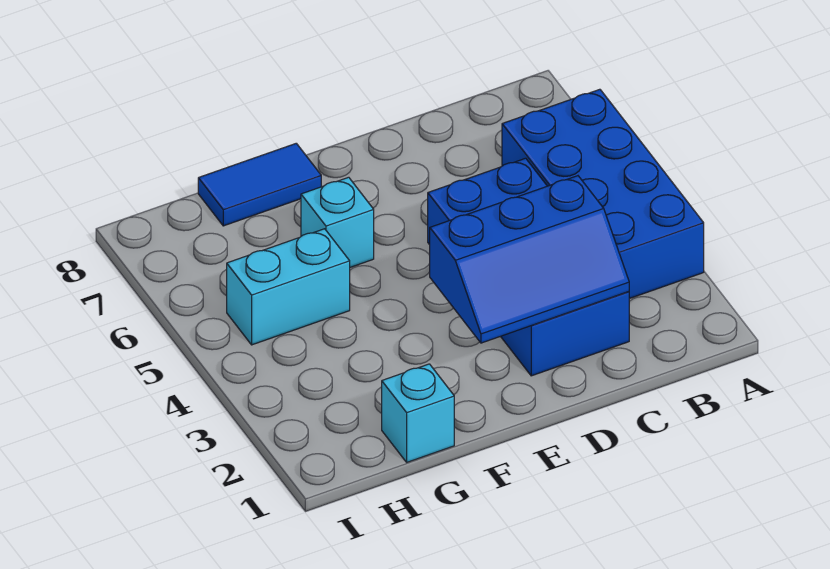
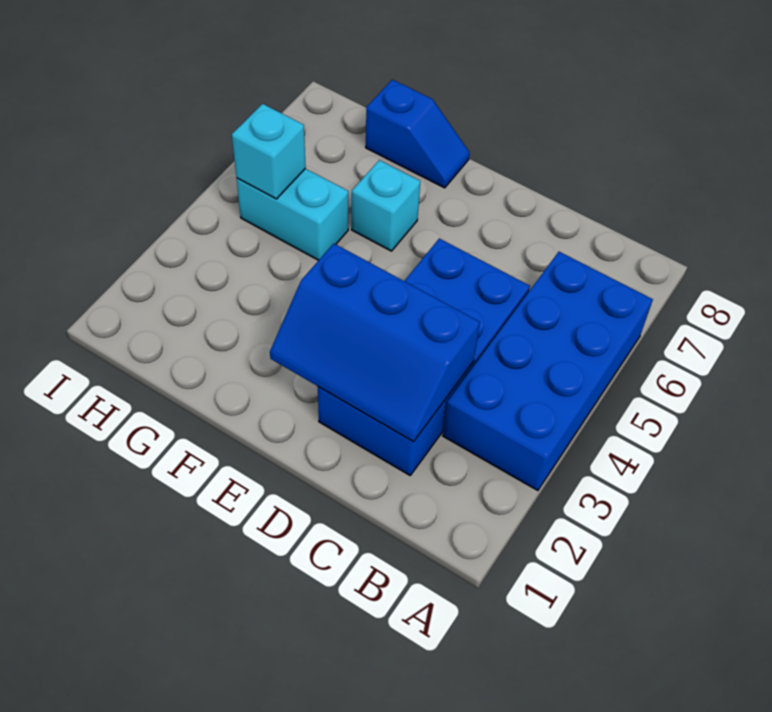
blue tile F8:G8 level 1 -> blue slope F8:G8 level 1 top G
cyan brick G1 level 1 -> cyan brick H5 level 2

